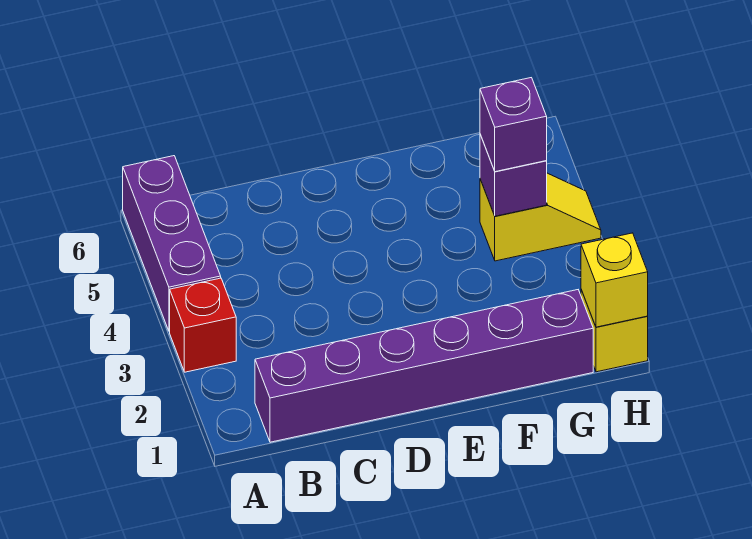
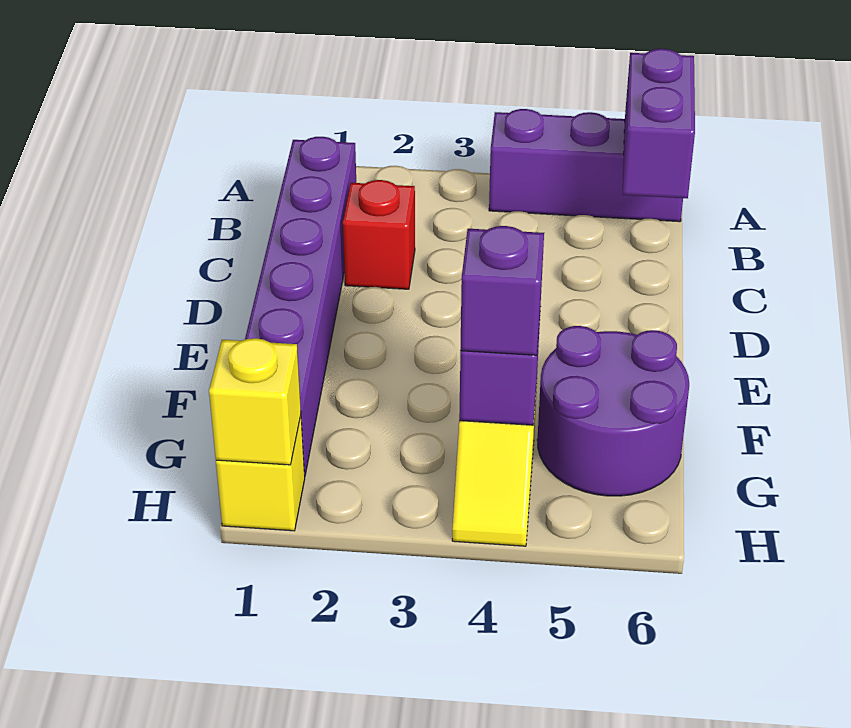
red brick A3 level 1 -> red brick C2 level 1
none -> purple brick A6:B6 level 2
none -> purple round brick F5:G6 level 1

